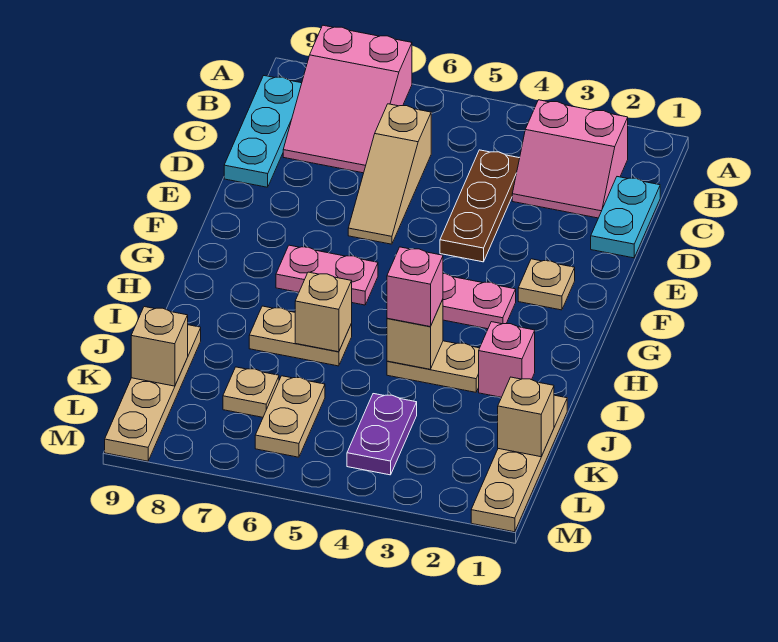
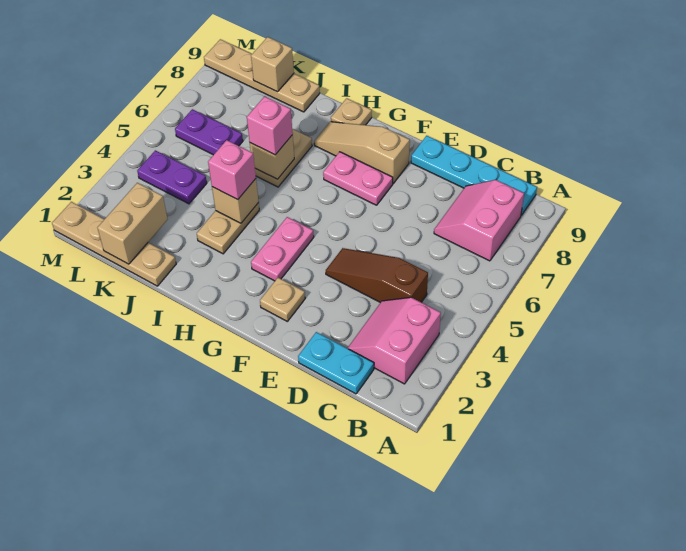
pink slope A7:C8 level 1 top A -> pink slope B7:C8 level 1 top B
cyan plate B9:D9 level 1 -> cyan plate B9:E9 level 1
brown plate C4:E4 level 1 -> brown slope C4:E4 level 1 top C
tan slope C6:E6 level 1 top C -> tan slope F8:H8 level 1 top F
pink plate G6:G7 level 1 -> pink plate F7:G7 level 1
pink brick I2 level 1 -> pink brick I6 level 3
tan brick K1 level 2 -> tan brick K1:K2 level 2
tan plate K6:L6 level 1 -> purple plate K6:L6 level 1
tan plate K7 level 1 -> tan plate H9 level 1

